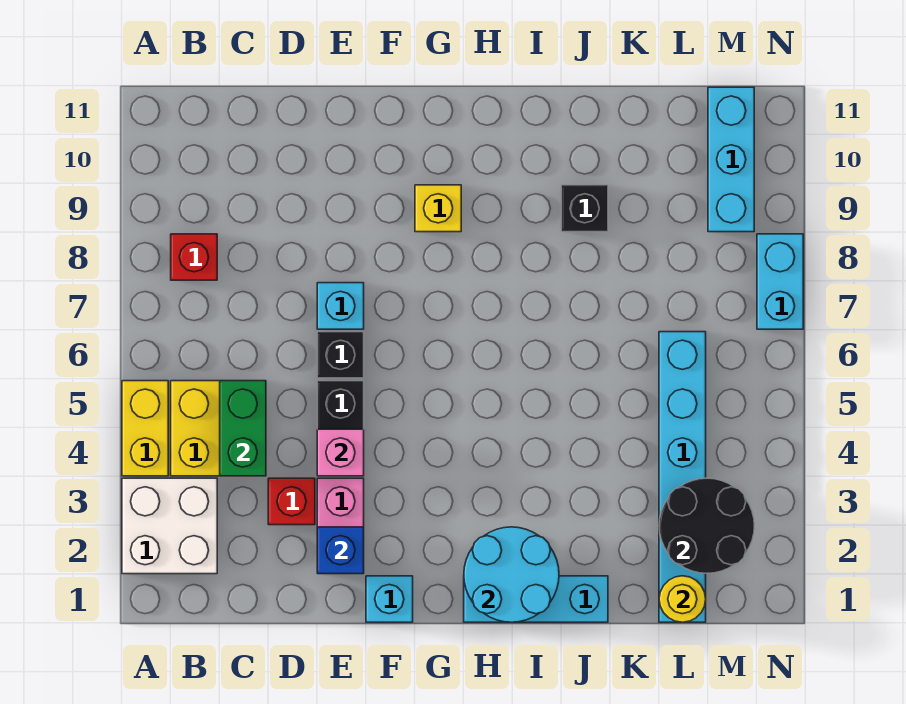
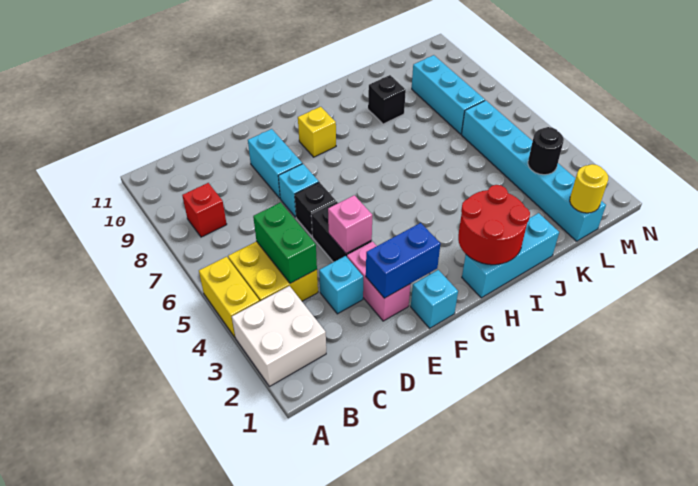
red brick D3 level 1 -> cyan brick D3 level 1
blue brick E2 level 2 -> blue brick E2:F2 level 2
cyan round brick H1:I2 level 2 -> red round brick H1:I2 level 2
black round brick L2:M3 level 2 -> black round brick L3 level 2
cyan brick M9:M11 level 1 -> cyan brick L7:L9 level 1
cyan brick N7:N8 level 1 -> cyan brick E8:E9 level 1

